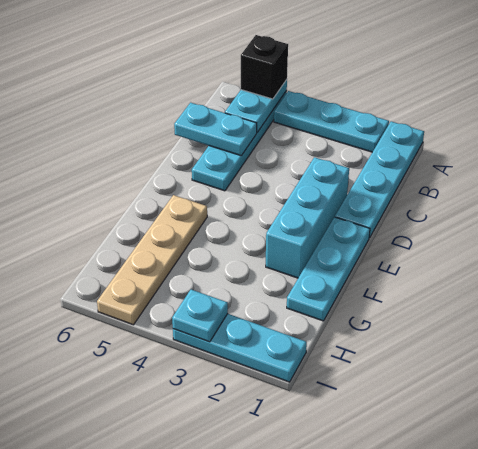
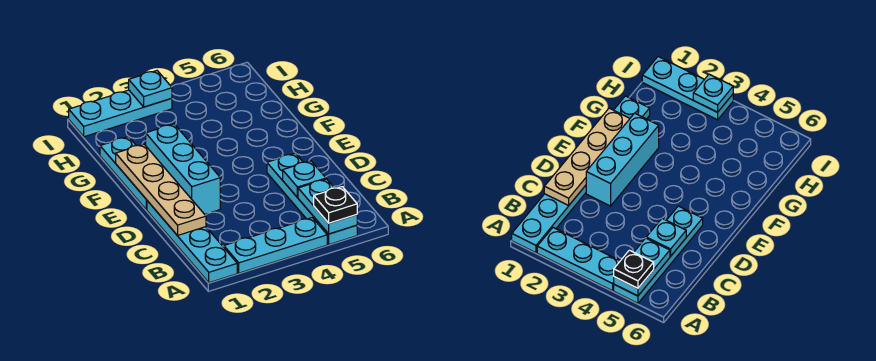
black brick A5 level 3 -> black plate A5 level 3
cyan plate C5:C6 level 2 -> cyan plate C5 level 2
tan plate F5:I5 level 1 -> tan plate C1:F1 level 2

